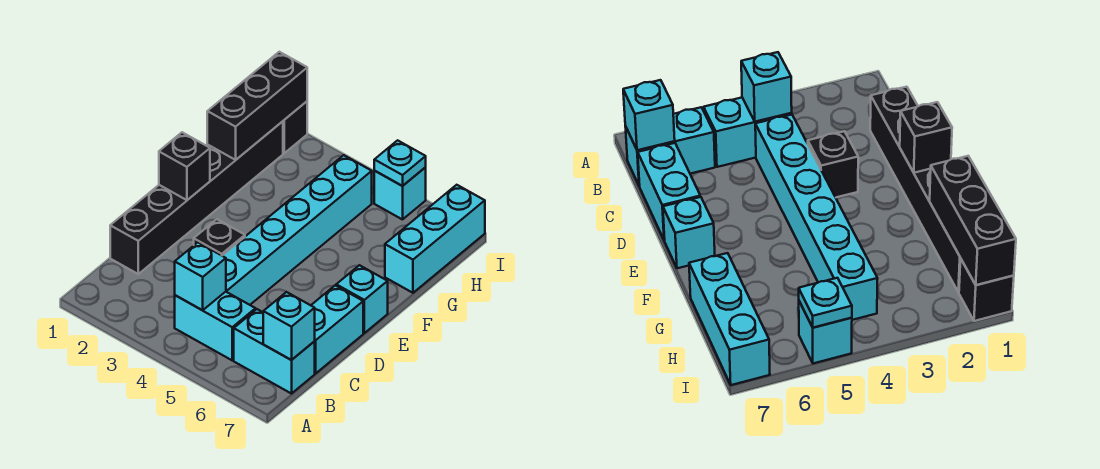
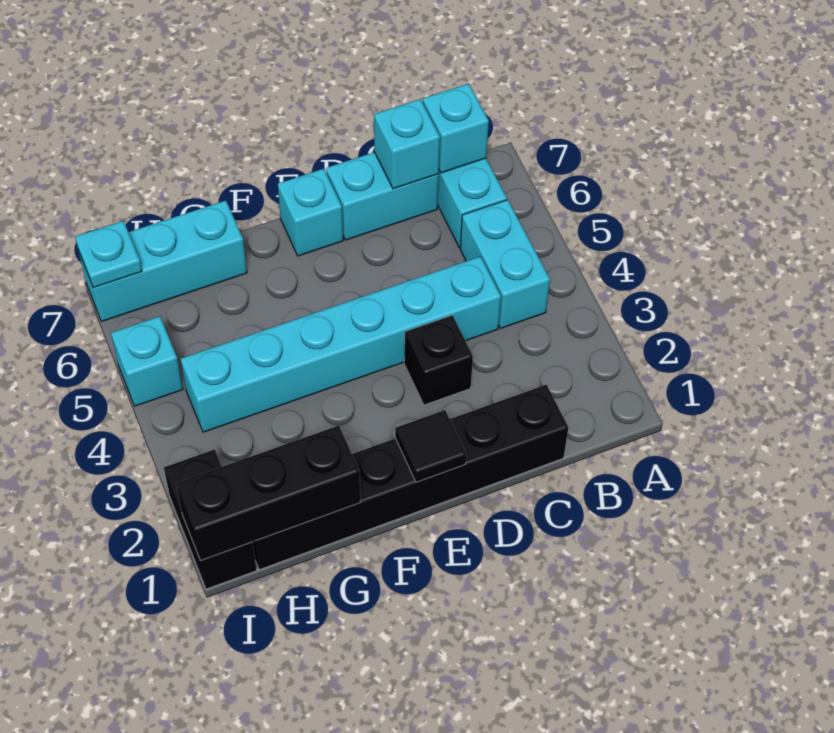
cyan brick B4 level 2 -> cyan brick C7 level 2
black brick E1 level 2 -> black tile E1 level 2
black brick I1 level 1 -> black brick I1:I2 level 1
cyan plate I5 level 2 -> cyan plate I7 level 2

